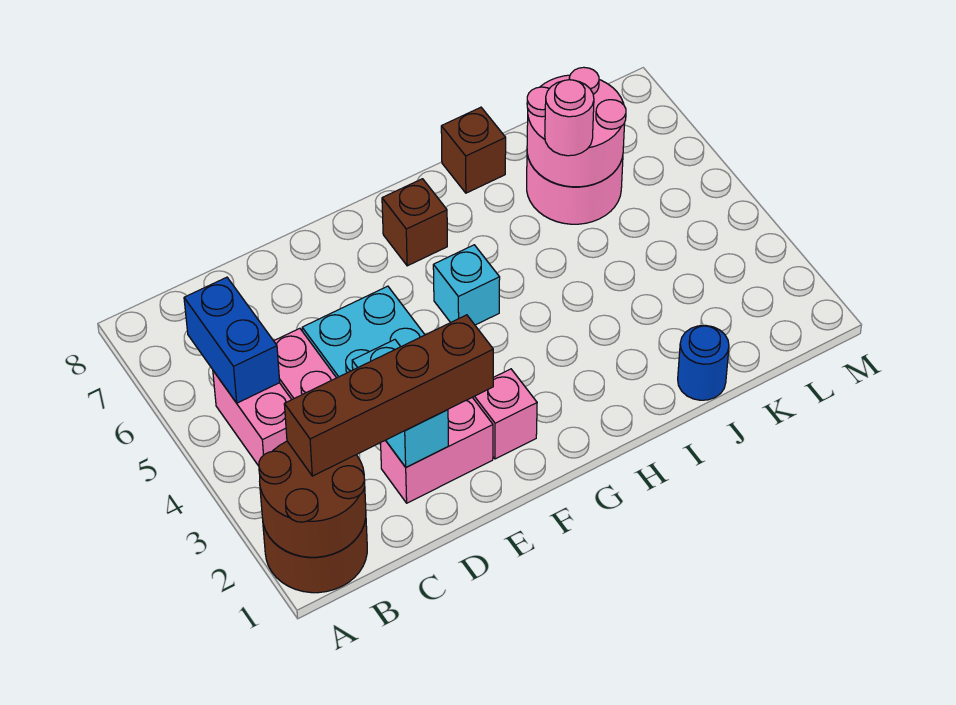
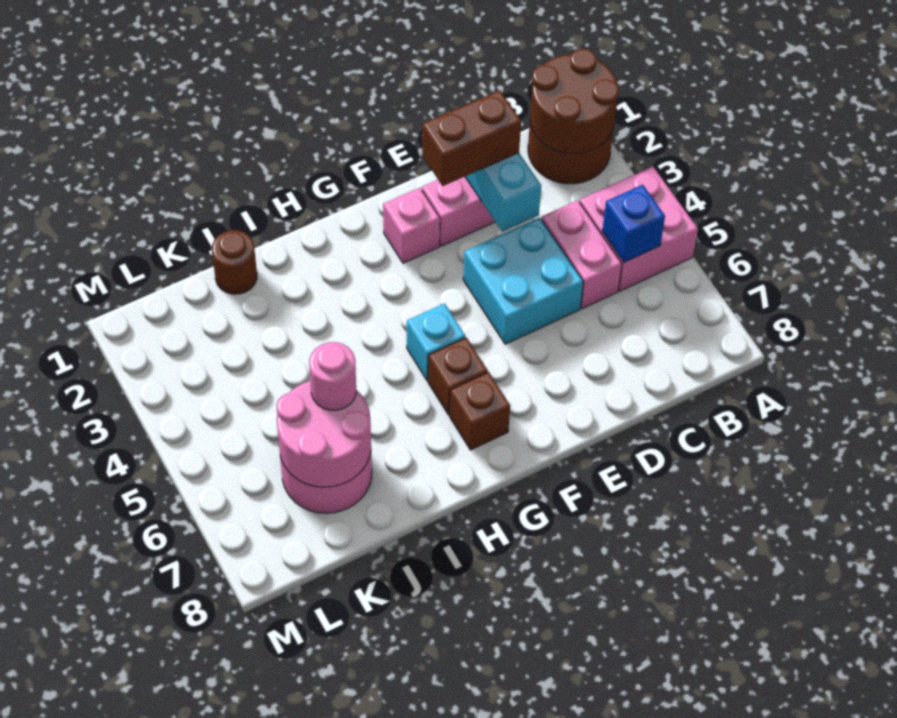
brown brick B2:E2 level 3 -> brown brick D2:E2 level 3
pink brick B4:B5 level 1 -> pink brick A4:B5 level 1
blue brick B5:B6 level 2 -> blue brick B5 level 2
brown brick I8 level 1 -> brown brick G6 level 1
blue round brick J1 level 1 -> brown round brick J1 level 1

